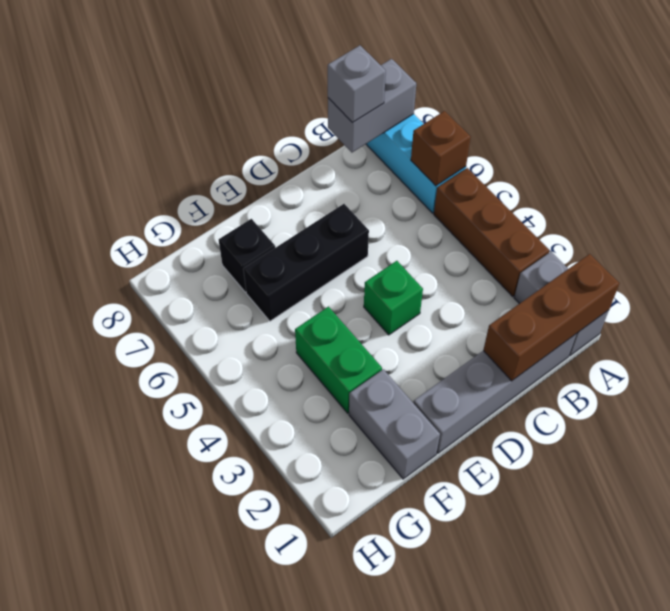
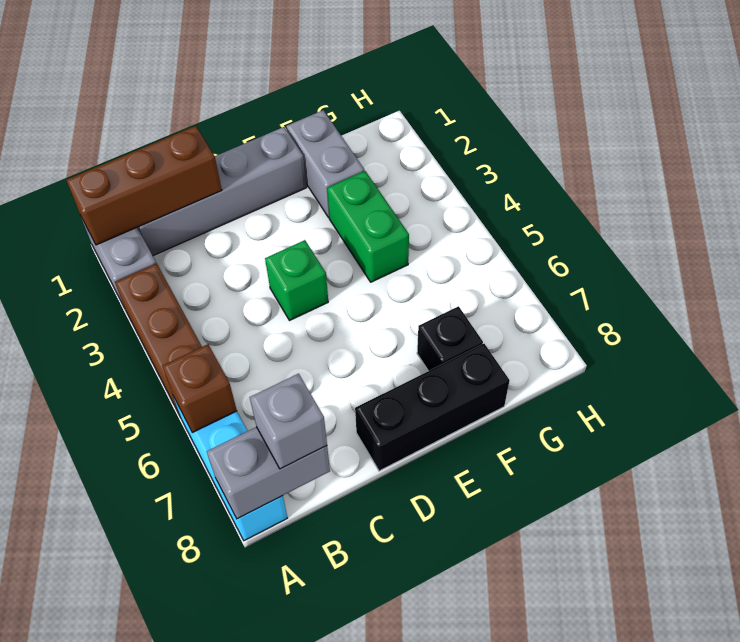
black brick D6:F6 level 1 -> black brick D8:F8 level 1

